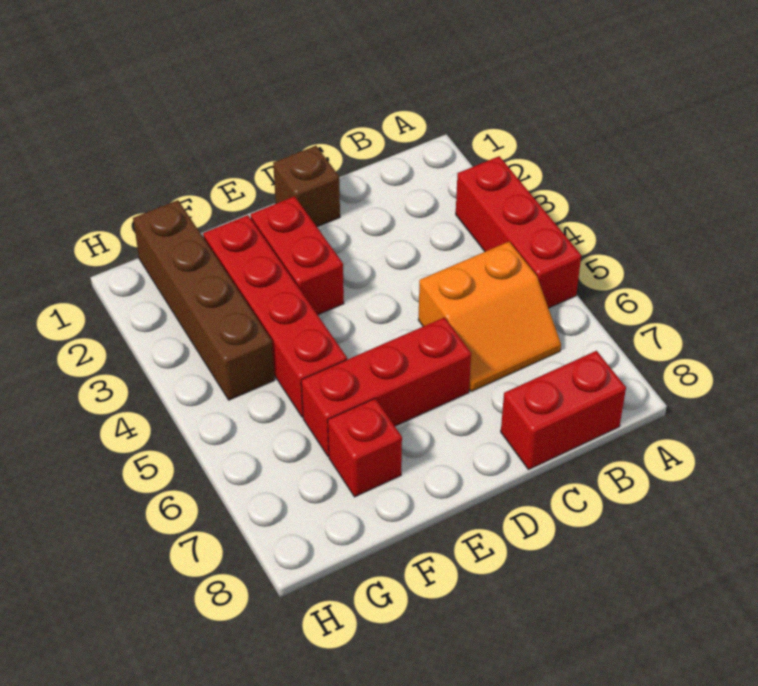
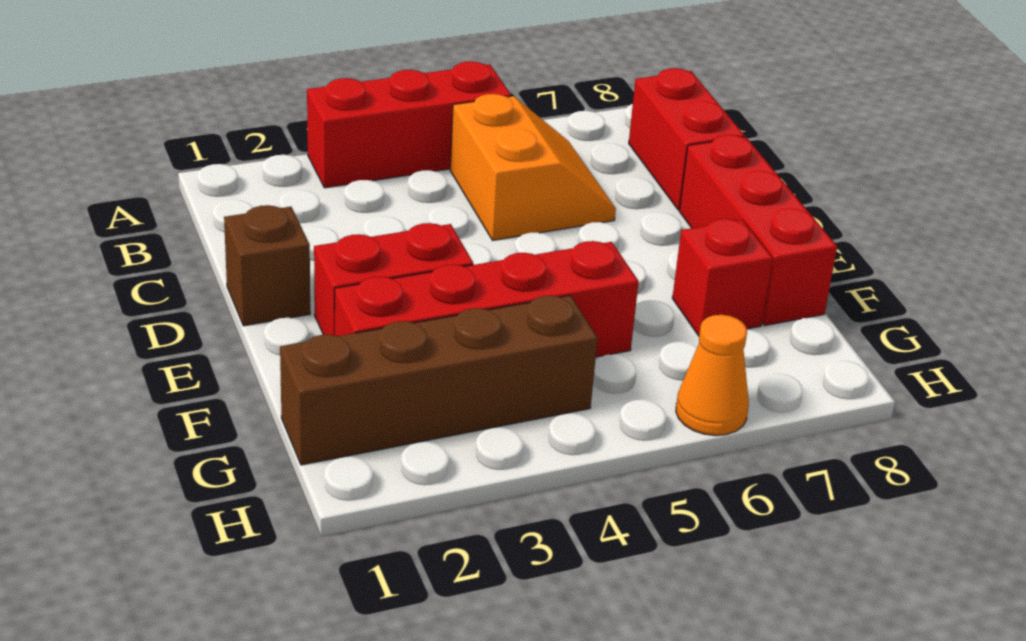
red brick D6:F6 level 1 -> red brick D8:F8 level 1
none -> orange cone H6 level 1

